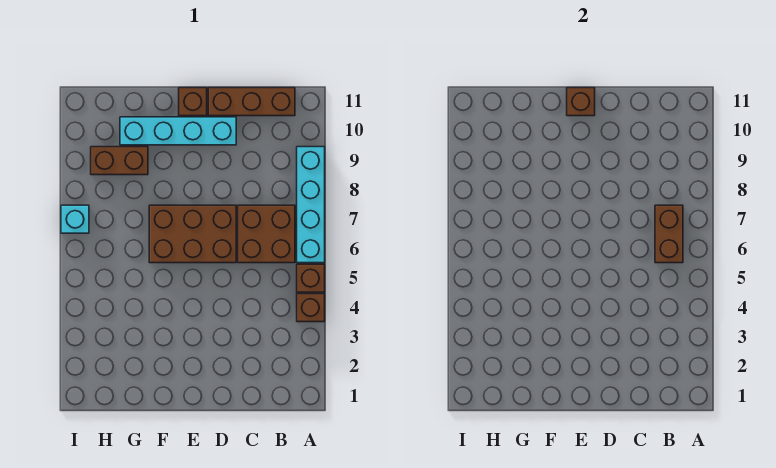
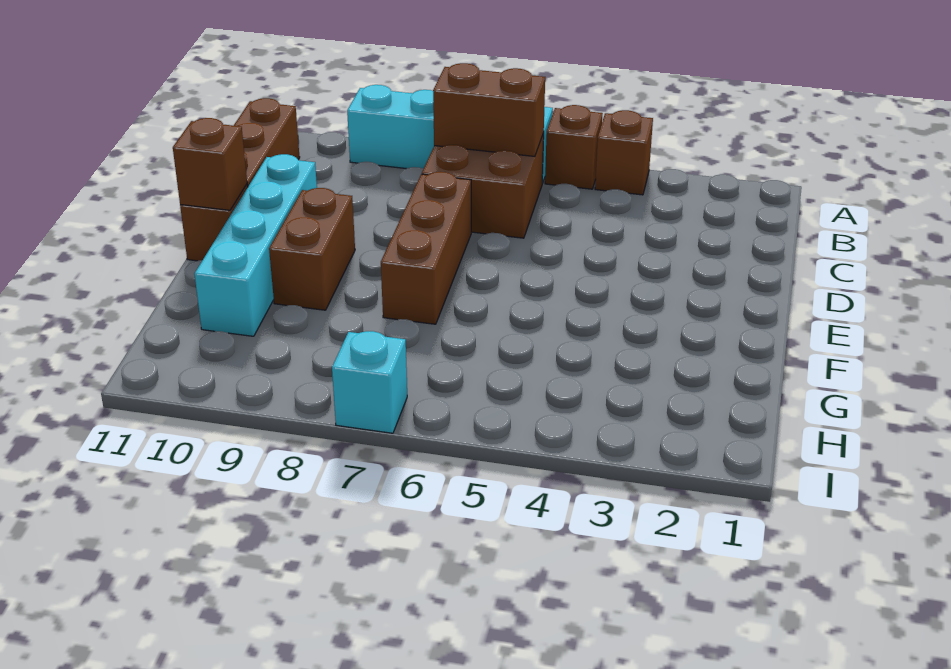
brown brick D6:F7 level 1 -> brown brick D7:F7 level 1
brown brick G9:H9 level 1 -> brown brick E9:F9 level 1

